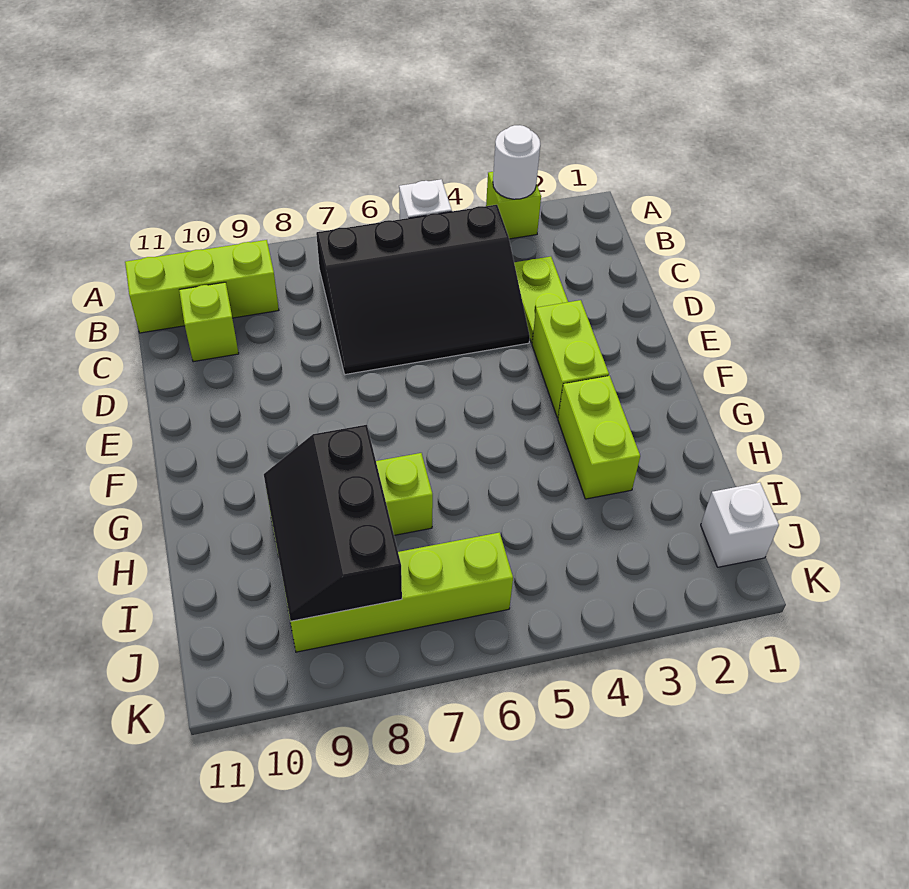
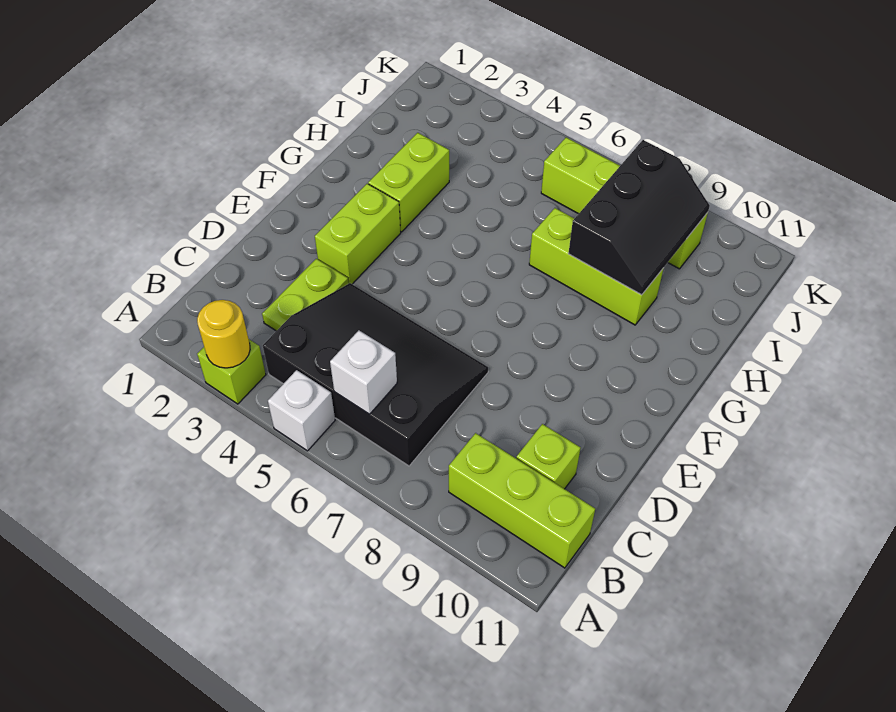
white round brick A3 level 2 -> yellow round brick A3 level 2
white brick J1 level 1 -> white brick B6 level 2

